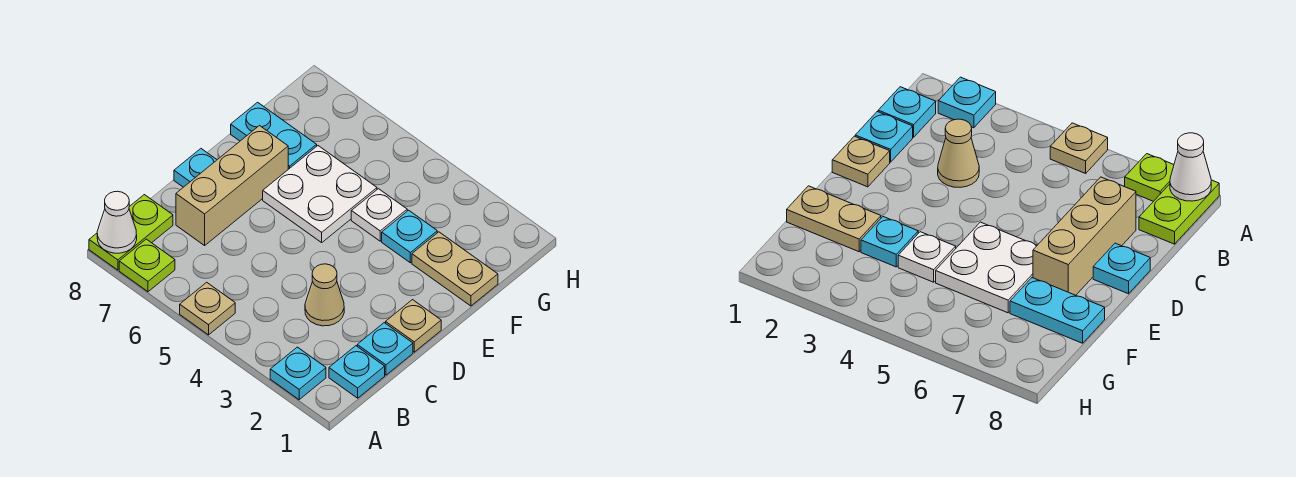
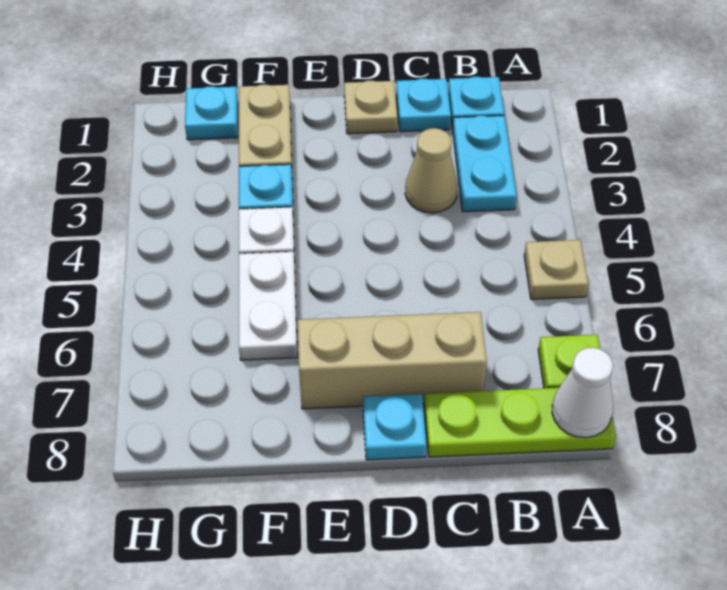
cyan plate A2 level 1 -> cyan plate G1 level 1
lime plate A8:B8 level 1 -> lime plate A8:C8 level 1
white plate E5:F6 level 1 -> white plate F5:F6 level 1
cyan plate F7:F8 level 1 -> cyan plate B2:B3 level 1

